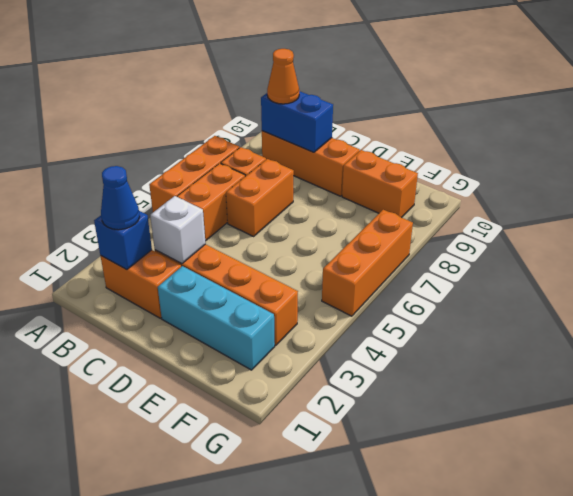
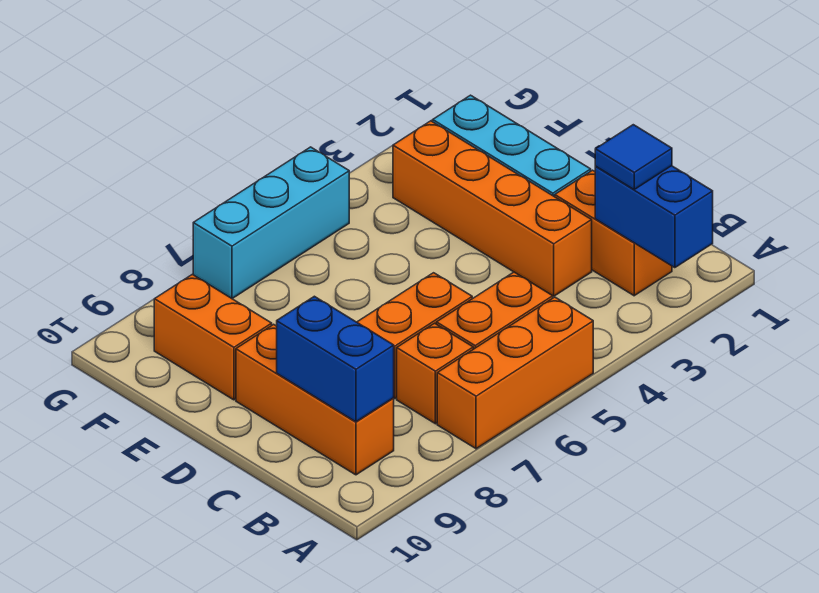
blue brick B2 level 2 -> blue brick A2:B2 level 2
blue cone B2 level 3 -> blue tile B2 level 3
orange cone B9 level 3 -> none
white brick C3 level 2 -> none
orange brick G5:G7 level 1 -> cyan brick G5:G7 level 1

